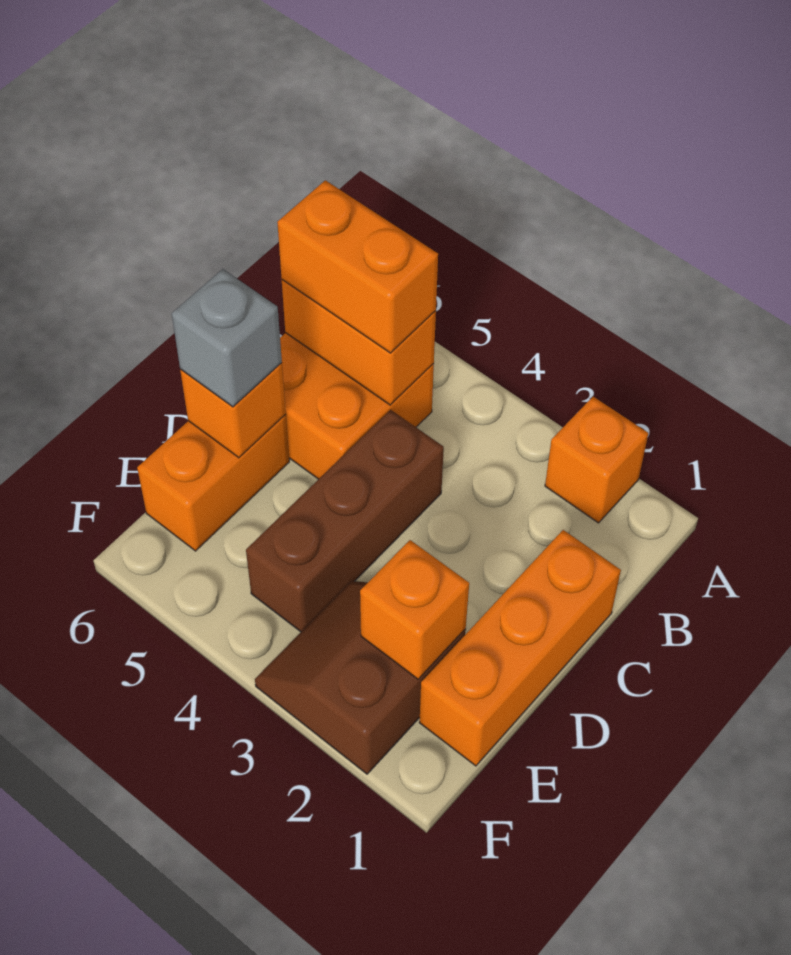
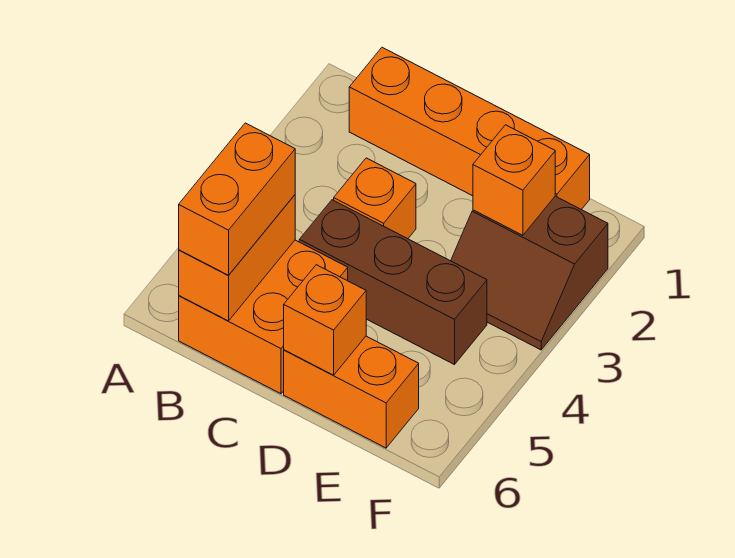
orange brick A2 level 1 -> orange brick C3 level 1
orange brick C1:E1 level 1 -> orange brick B1:E1 level 1
grey brick D6 level 3 -> none

